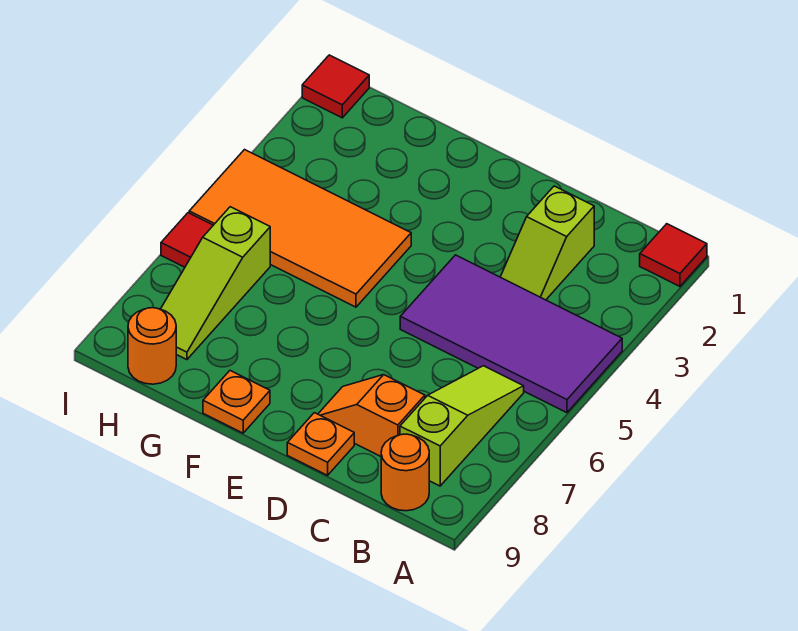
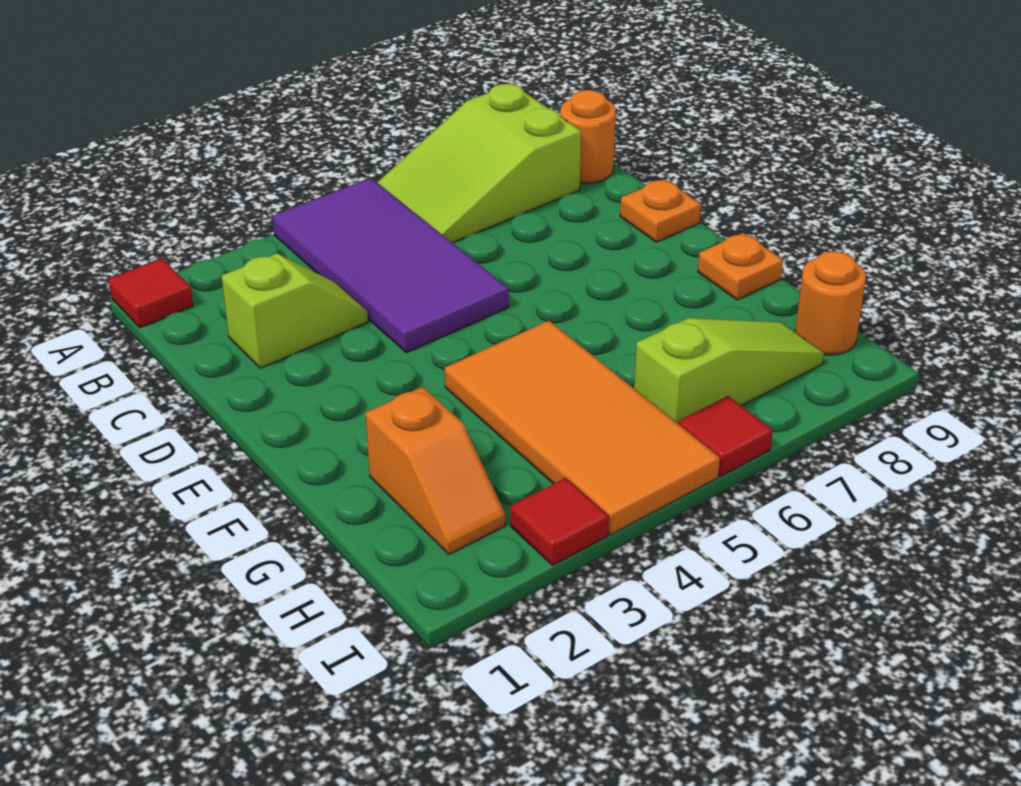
lime slope B6:B8 level 1 top 8 -> lime slope A6:B8 level 1 top 8
orange slope C8:D8 level 1 top C -> orange slope G2:H2 level 1 top G
red tile I1 level 1 -> red tile I3 level 1

